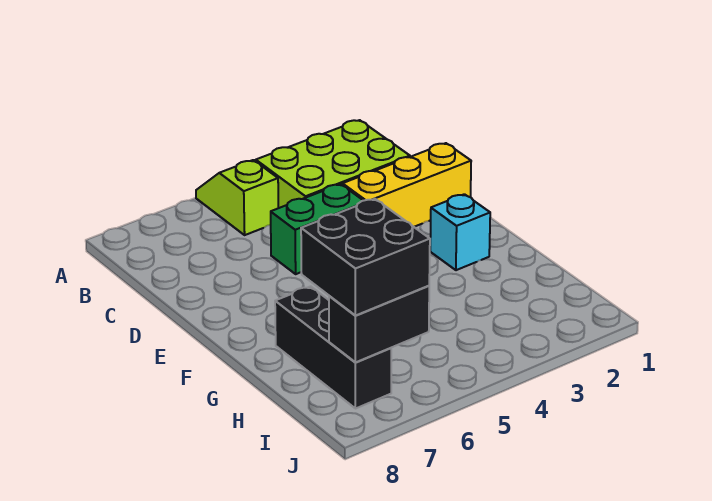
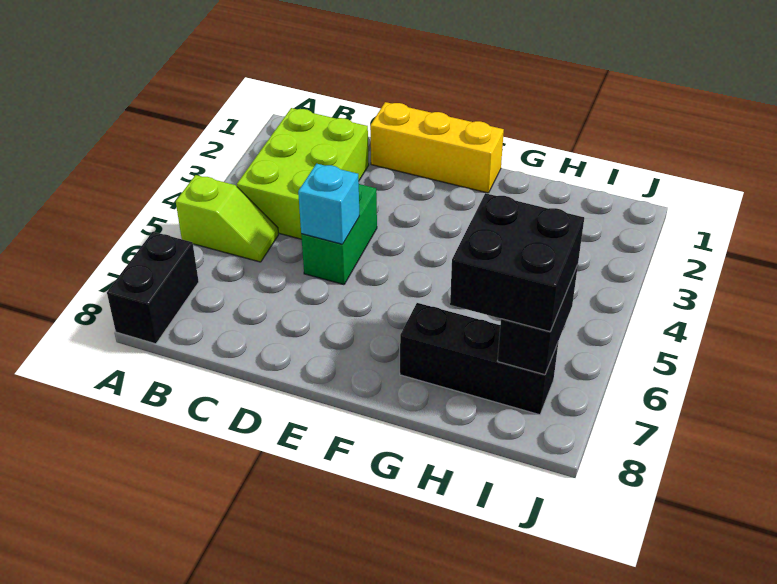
lime slope A5:B5 level 1 top B -> lime slope A5:B5 level 1 top A
none -> black brick A7:A8 level 1
yellow brick D1:D3 level 1 -> yellow brick D1:F1 level 1
cyan brick F2 level 1 -> cyan brick D5 level 2

